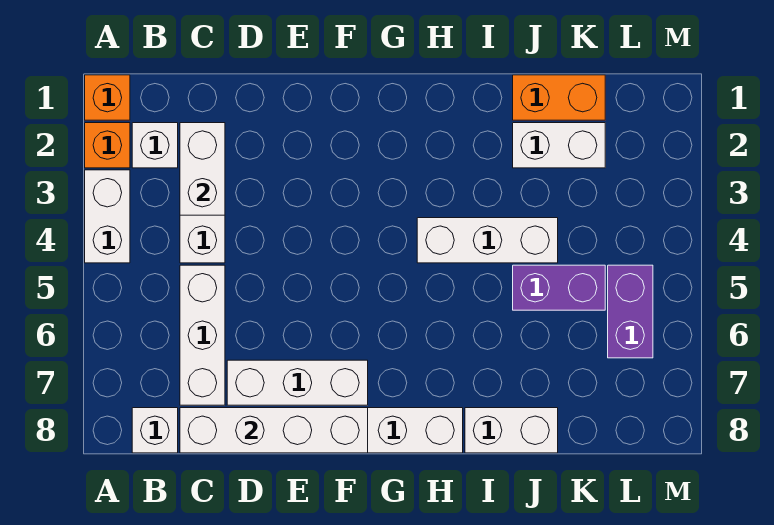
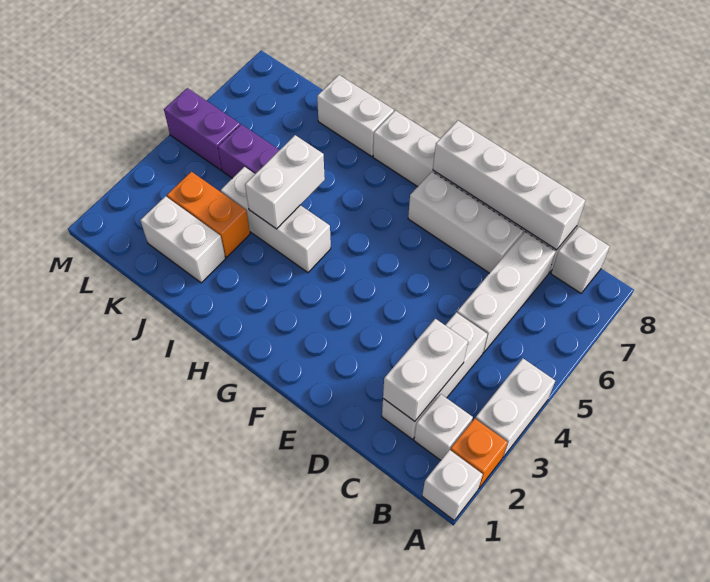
orange brick A1 level 1 -> white brick A1 level 1
none -> white brick I4:I5 level 2
orange brick J1:K1 level 1 -> orange brick J3:K3 level 1
purple brick L5:L6 level 1 -> purple brick L5:M5 level 1

